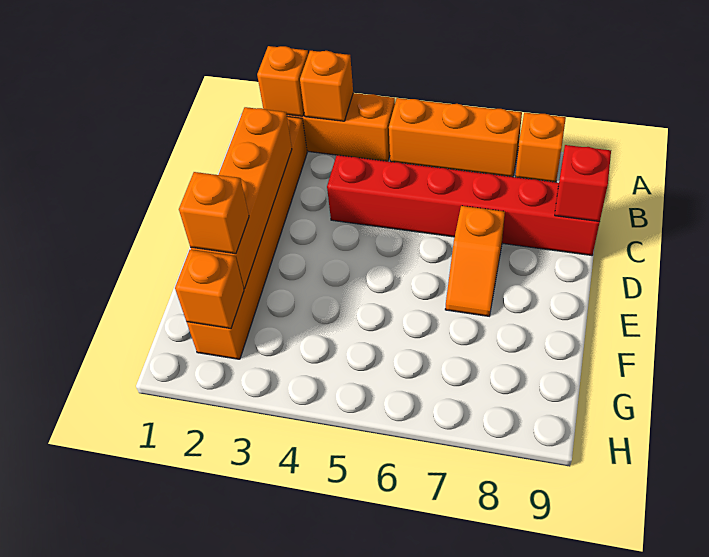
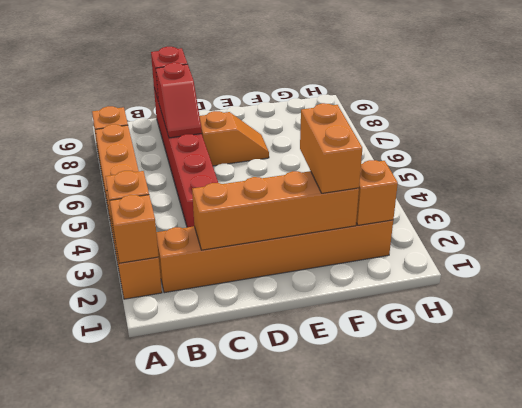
none -> red slope C7:C8 level 2 top 8
orange brick F2 level 3 -> orange brick F2:F3 level 3

